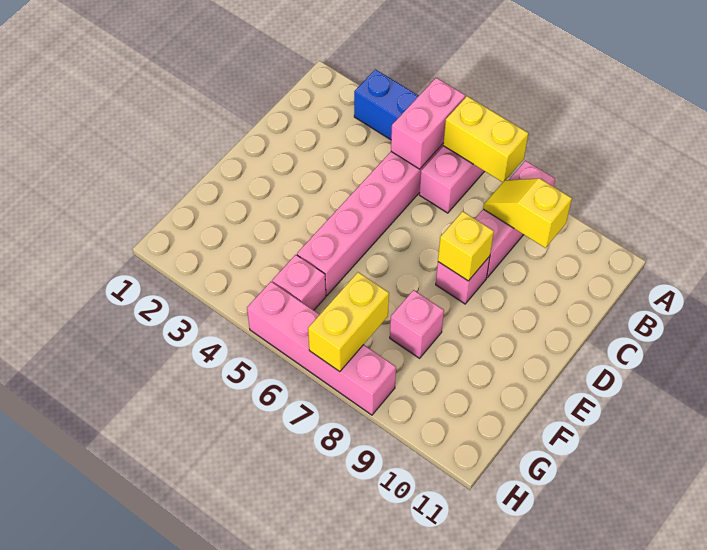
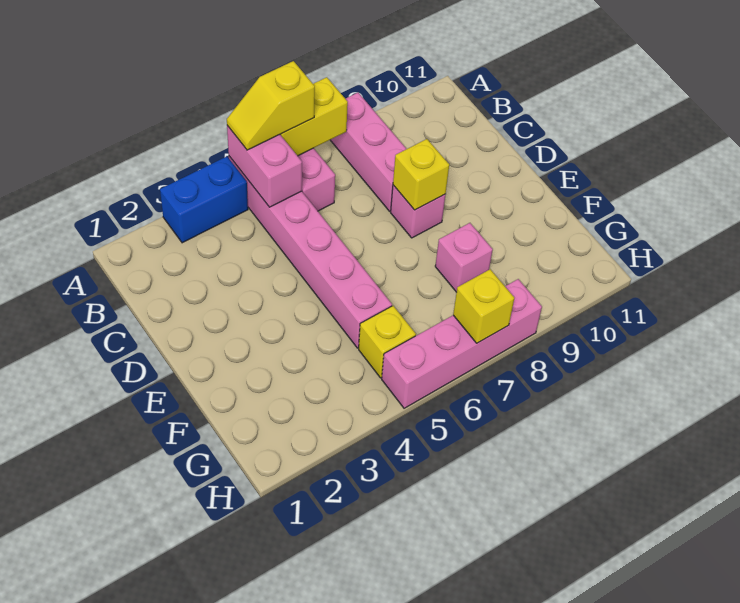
yellow slope B8:B9 level 2 top 9 -> yellow slope A5:A6 level 3 top 6
pink brick G5 level 1 -> yellow brick G5 level 1
yellow brick G7:H7 level 2 -> yellow brick H7 level 2

